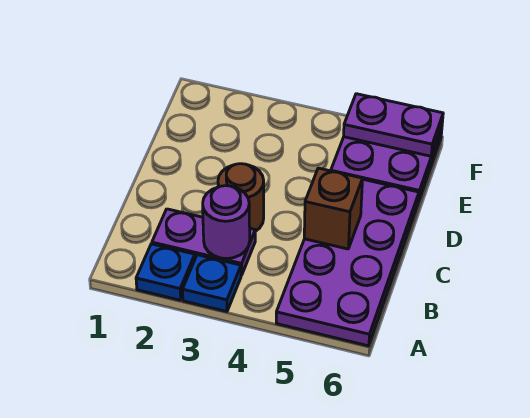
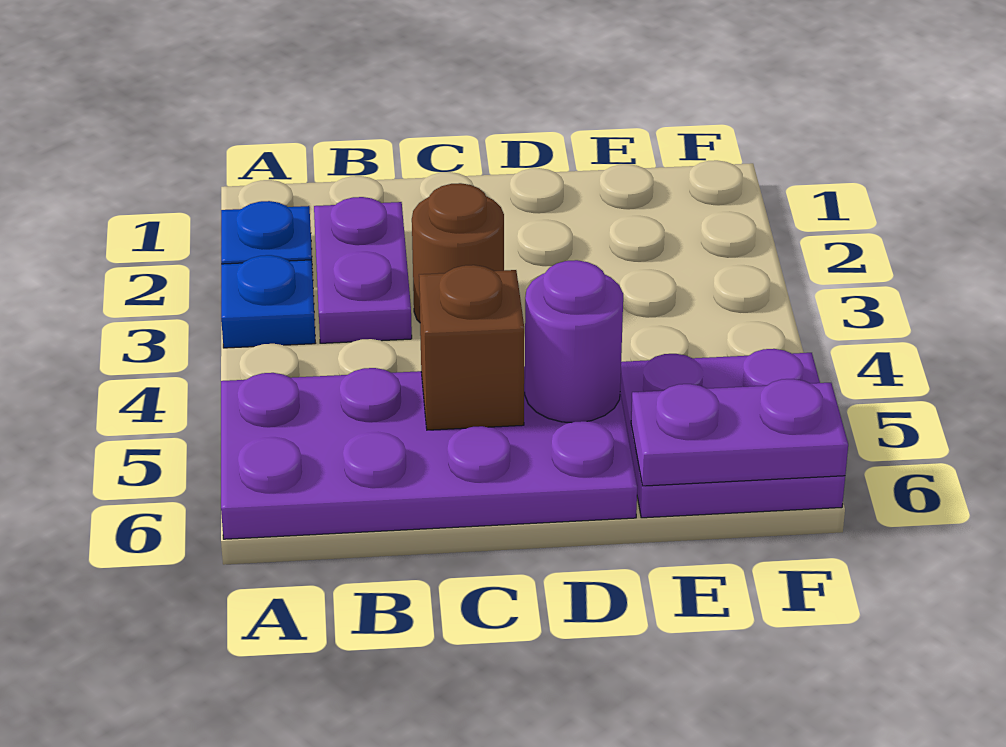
purple round brick B3 level 2 -> purple round brick D5 level 2
purple plate F5:F6 level 2 -> purple plate E6:F6 level 2

